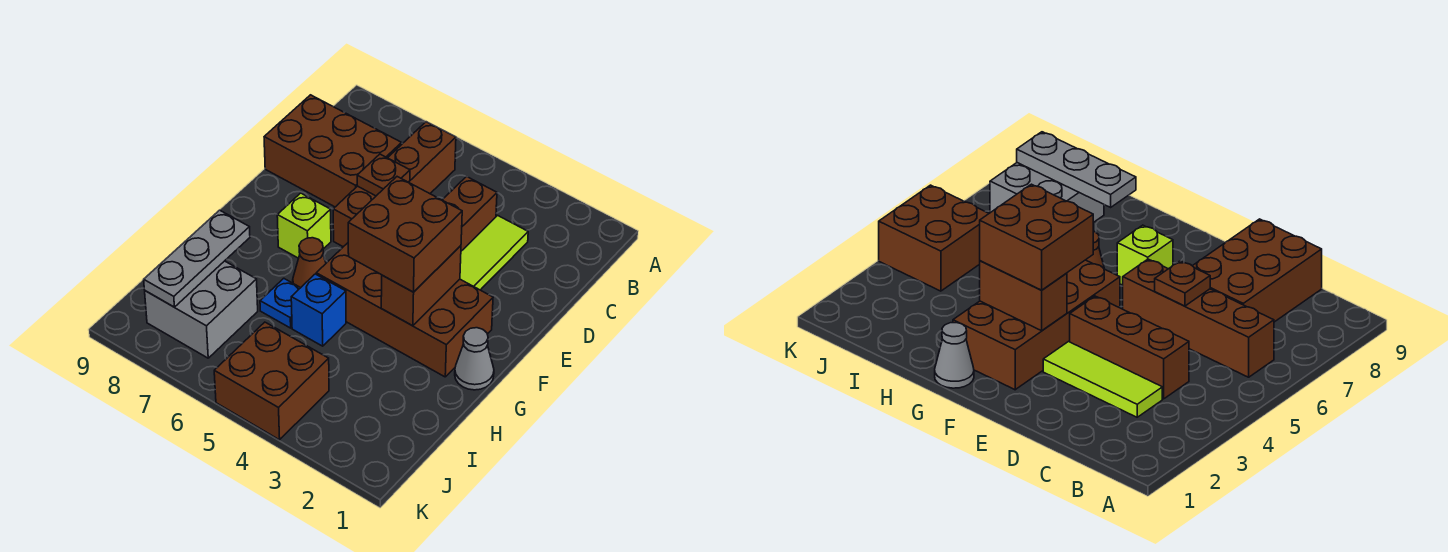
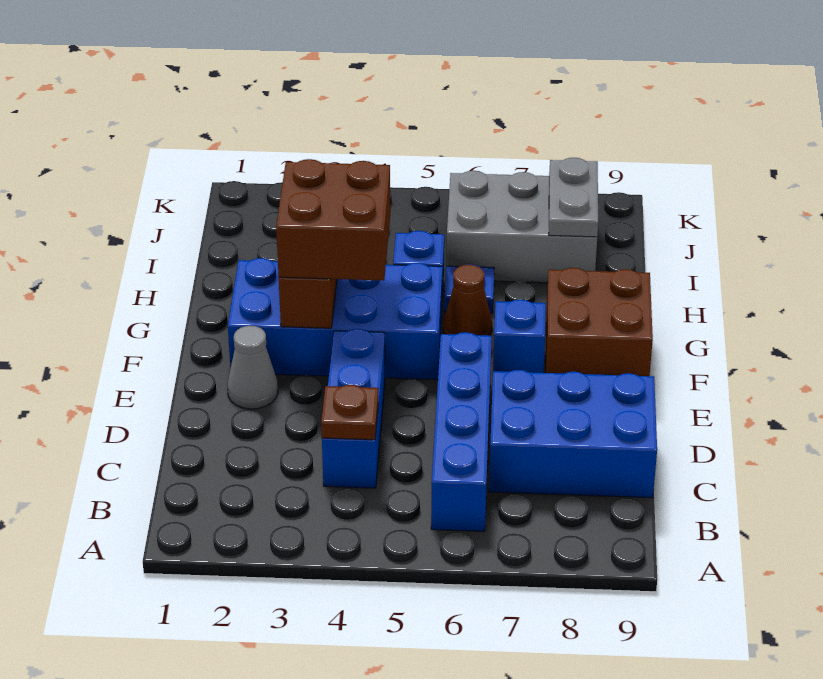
brown brick B6:E6 level 1 -> blue brick B6:E6 level 1
lime tile C3:E3 level 1 -> none
brown brick C4:E4 level 1 -> blue brick C4:E4 level 1
brown brick C7:D9 level 1 -> blue brick C7:D9 level 1
brown plate D6 level 2 -> brown plate C4 level 2
brown brick F2:G5 level 1 -> blue brick F2:G5 level 1
lime brick F7 level 1 -> blue brick F7 level 1
grey cone G1 level 1 -> grey cone E2 level 1
grey plate H8:J8 level 2 -> grey plate I8:J8 level 2
grey brick I7:J8 level 1 -> grey brick I6:J8 level 1
brown brick J4:K5 level 1 -> brown brick F8:G9 level 1

